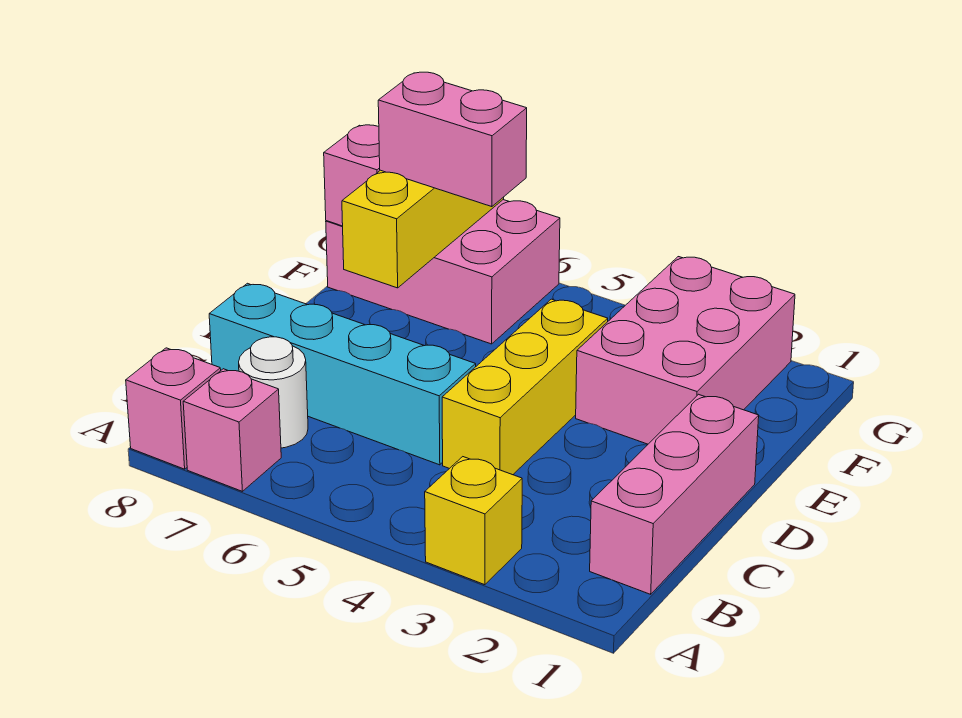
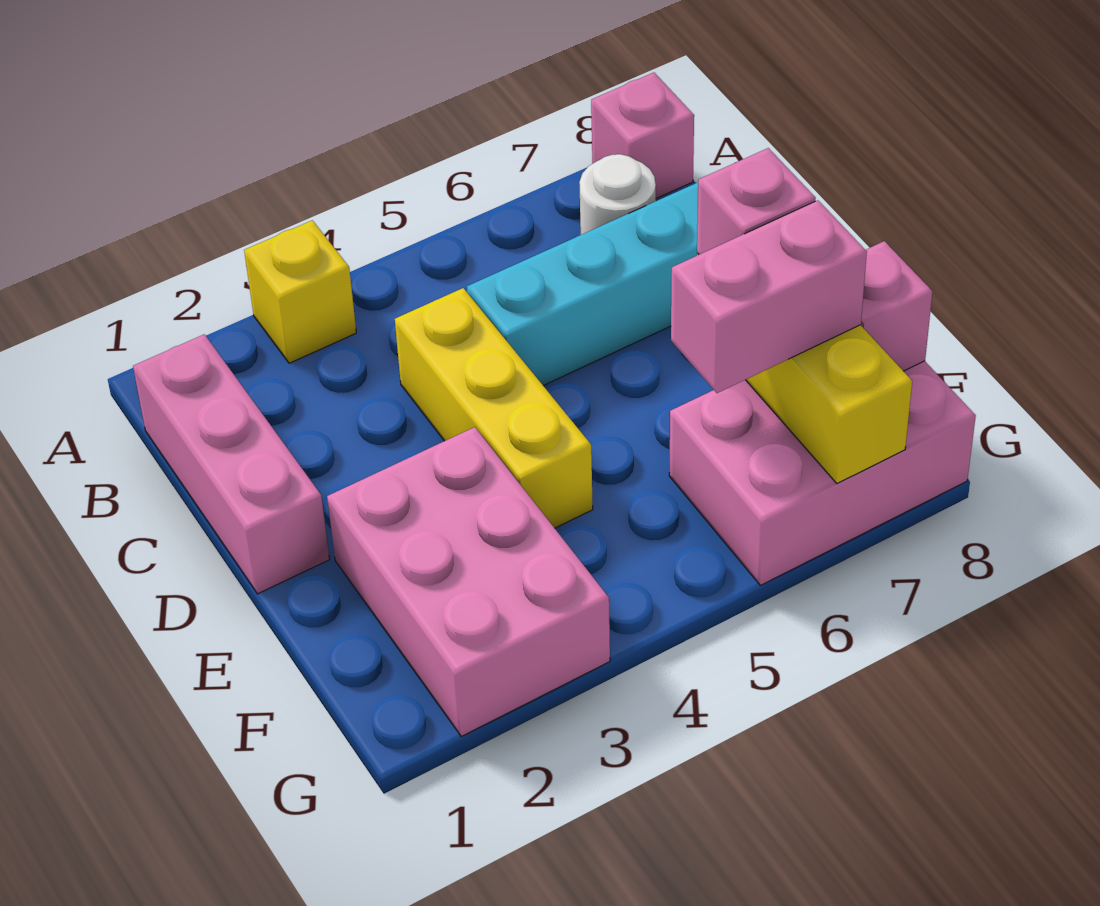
pink brick A7 level 1 -> pink brick E7 level 3

